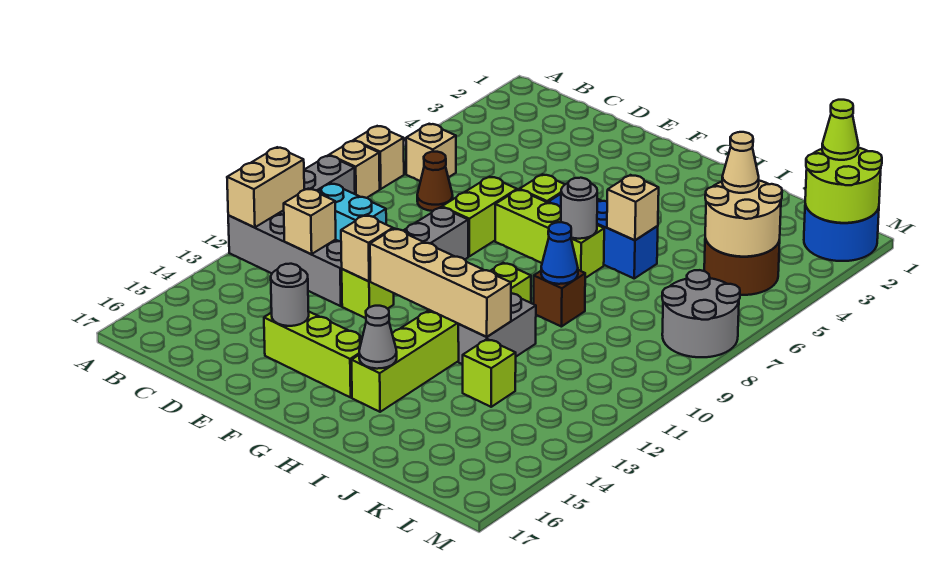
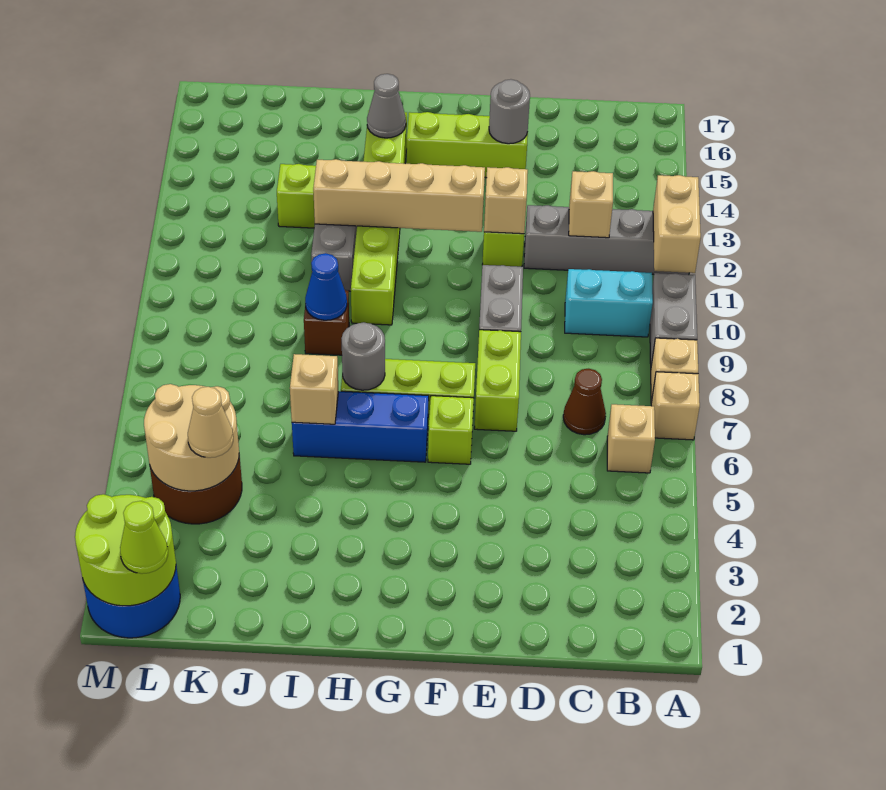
grey round brick L7:M8 level 1 -> none

